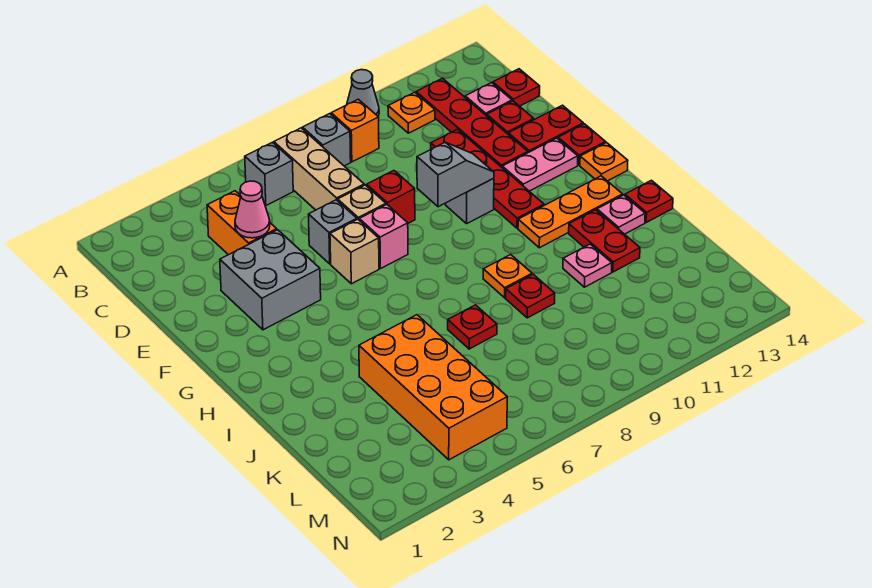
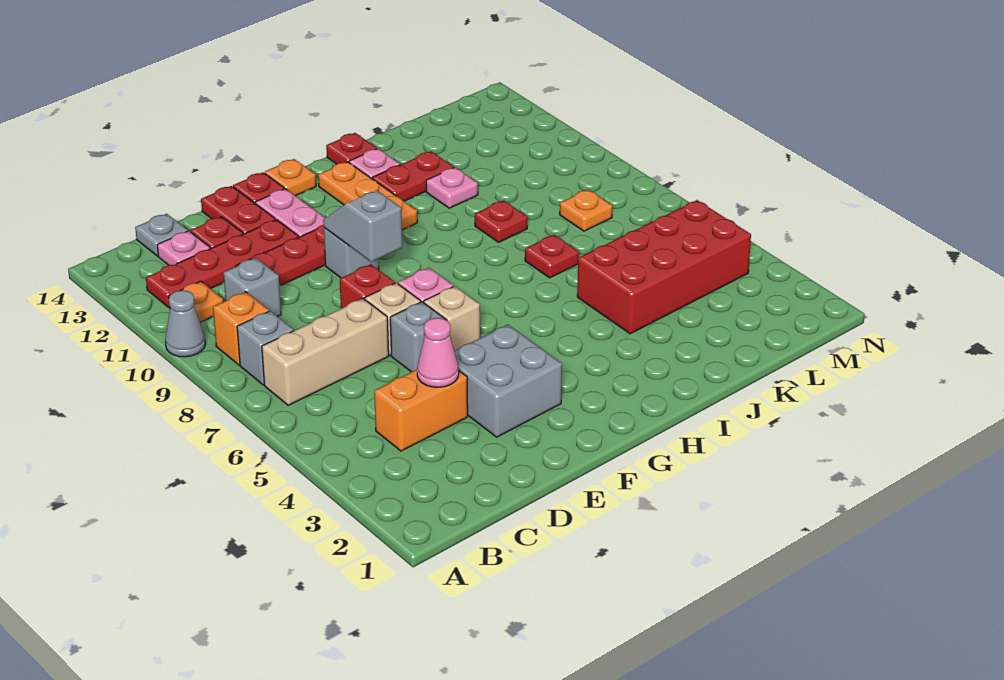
grey brick B6 level 1 -> grey brick C10 level 1
red plate C14 level 1 -> grey plate C14 level 1
orange plate I9 level 1 -> orange plate L8 level 1
orange brick J4:M5 level 1 -> red brick J4:M5 level 1

